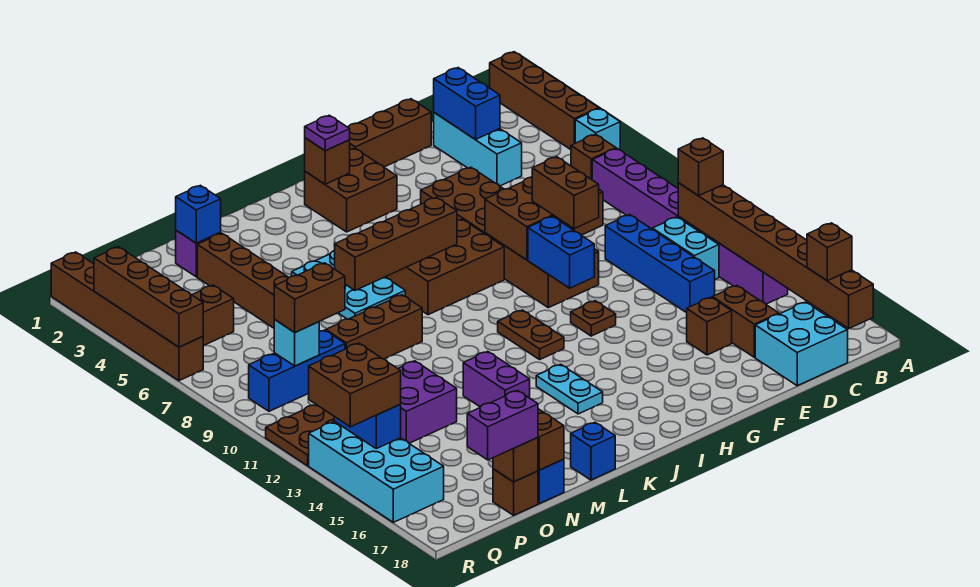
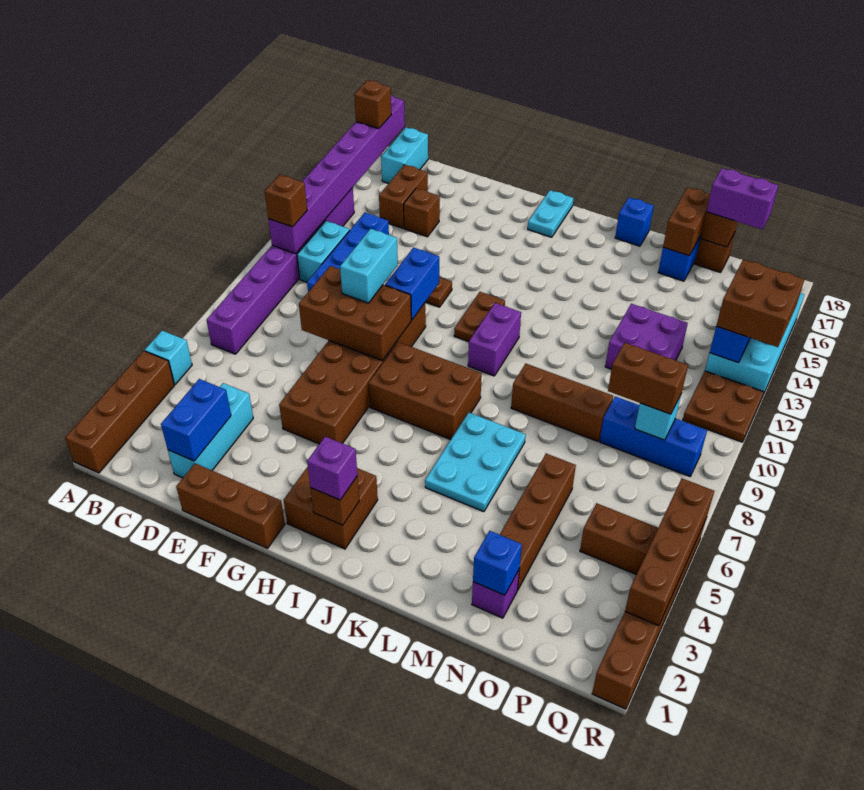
brown brick B6 level 1 -> none
brown brick B11:B18 level 2 -> purple brick B11:B18 level 2
cyan brick C17:D18 level 1 -> cyan brick C17:C18 level 1
brown brick F9:F10 level 3 -> cyan brick F9:F10 level 3
purple plate I2 level 3 -> purple brick I2 level 3
brown brick I7:L7 level 2 -> none
cyan plate J14:J15 level 1 -> cyan plate I17:I18 level 1
purple brick L13:L14 level 1 -> purple brick J10:J11 level 1

